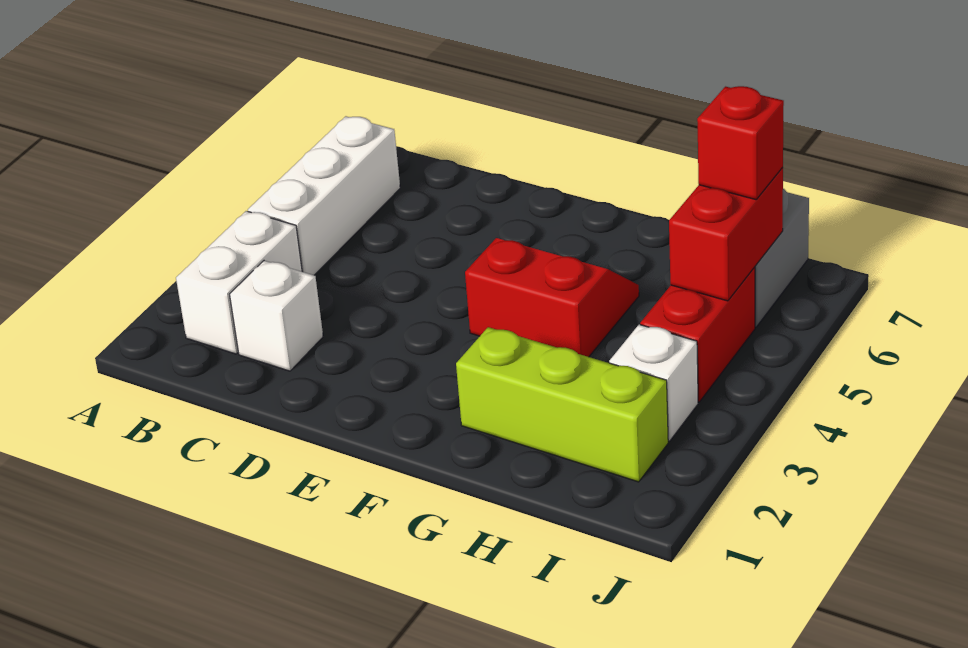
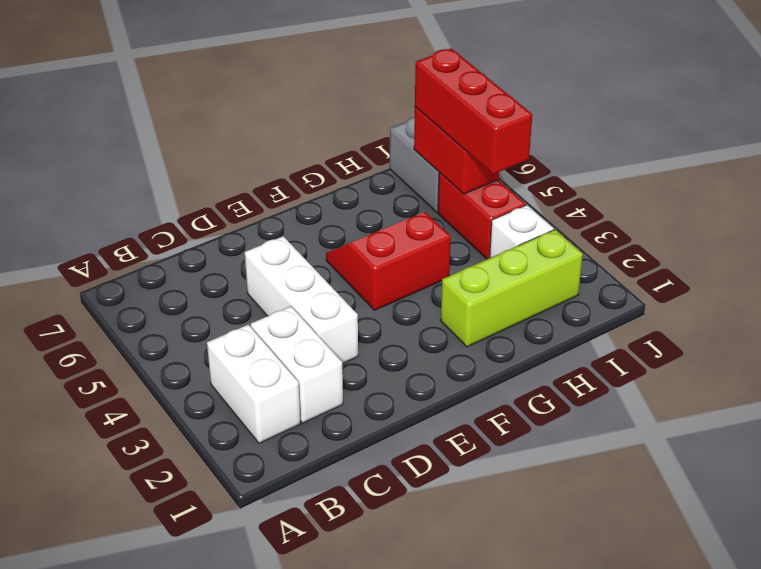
white brick B4:B6 level 1 -> white brick D3:D5 level 1
white brick C2 level 1 -> white brick C2:C3 level 1
red brick I6 level 3 -> red brick I4:I6 level 3

